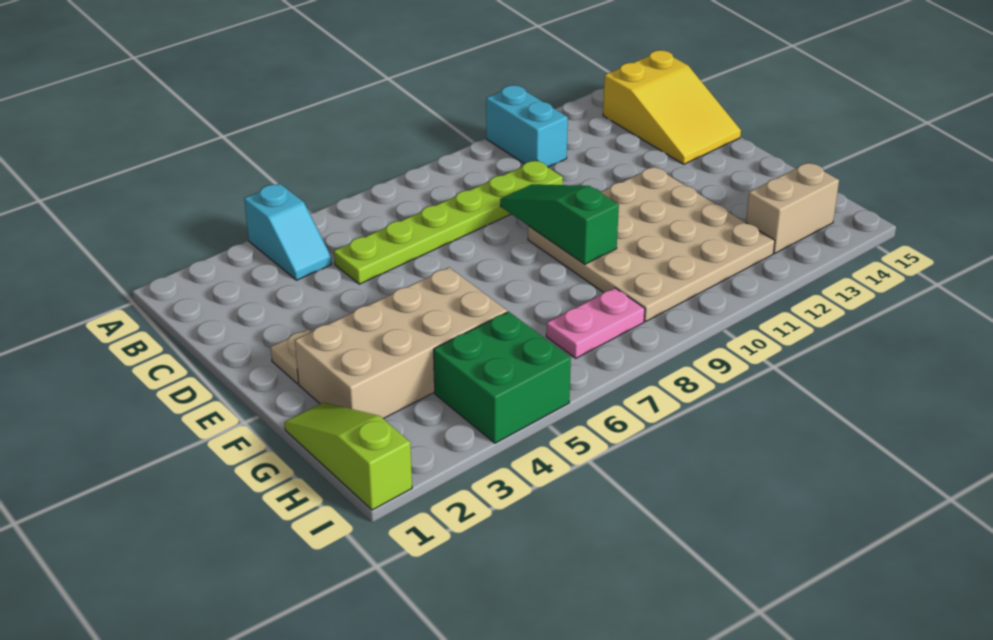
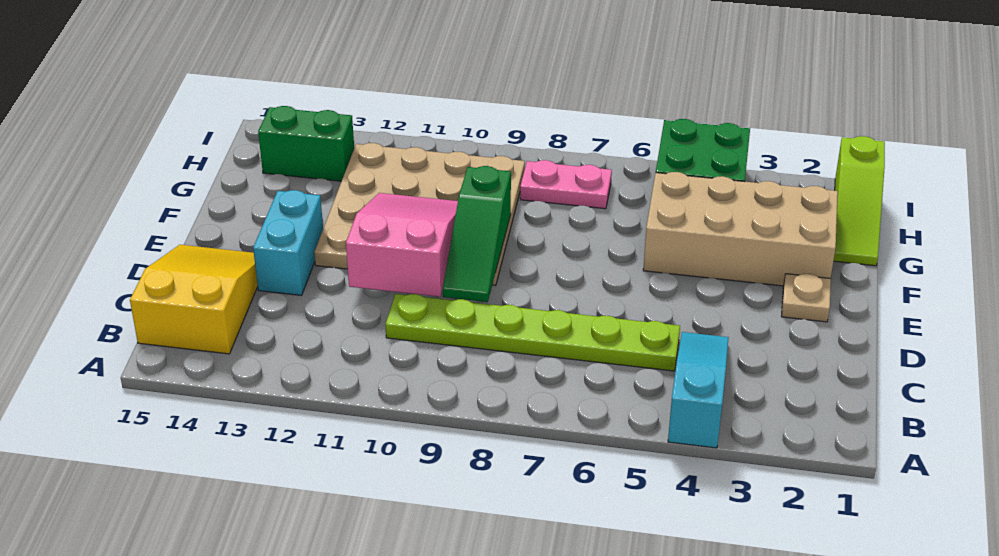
cyan slope A4:B4 level 1 top A -> cyan slope A4:C4 level 1 top A
cyan brick A11:B11 level 1 -> cyan brick D13:E13 level 1
none -> pink slope D10:F11 level 2 top D
tan brick H13:H14 level 1 -> green brick H13:H14 level 1

